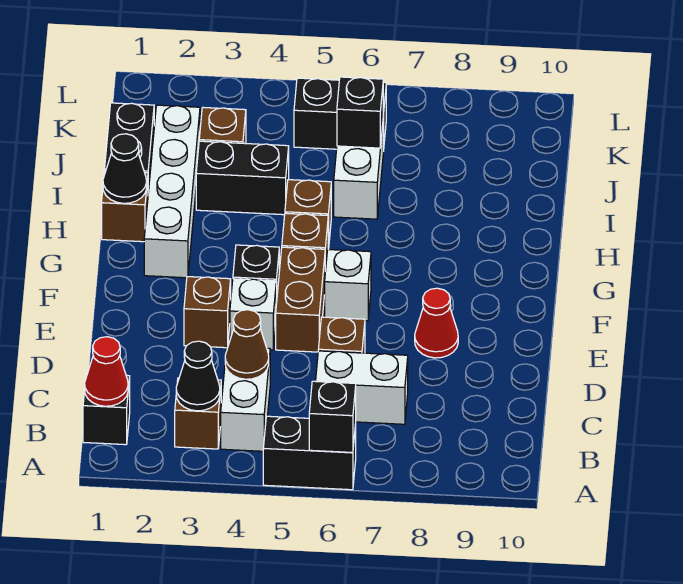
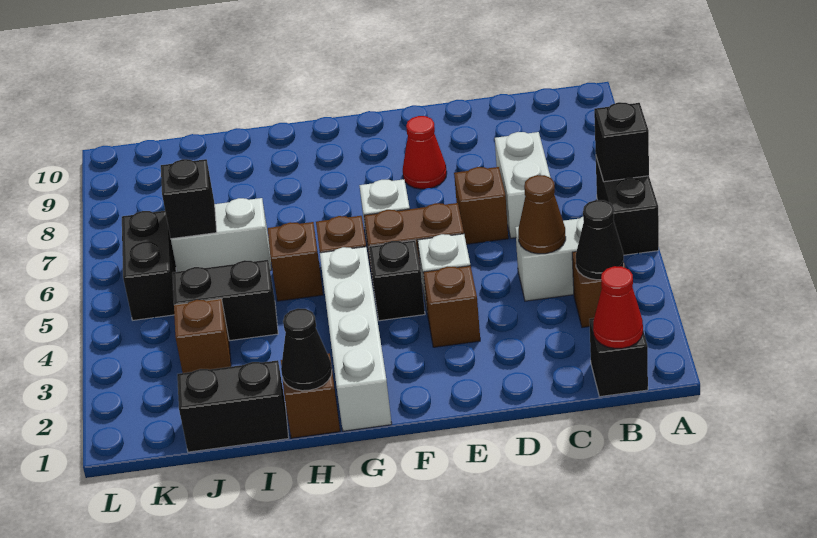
white brick G2:J2 level 1 -> white brick G1:G4 level 1
black brick I3:I4 level 1 -> black brick I4:J4 level 1

